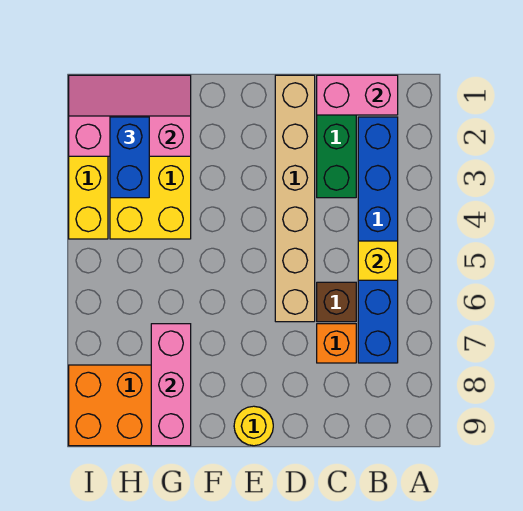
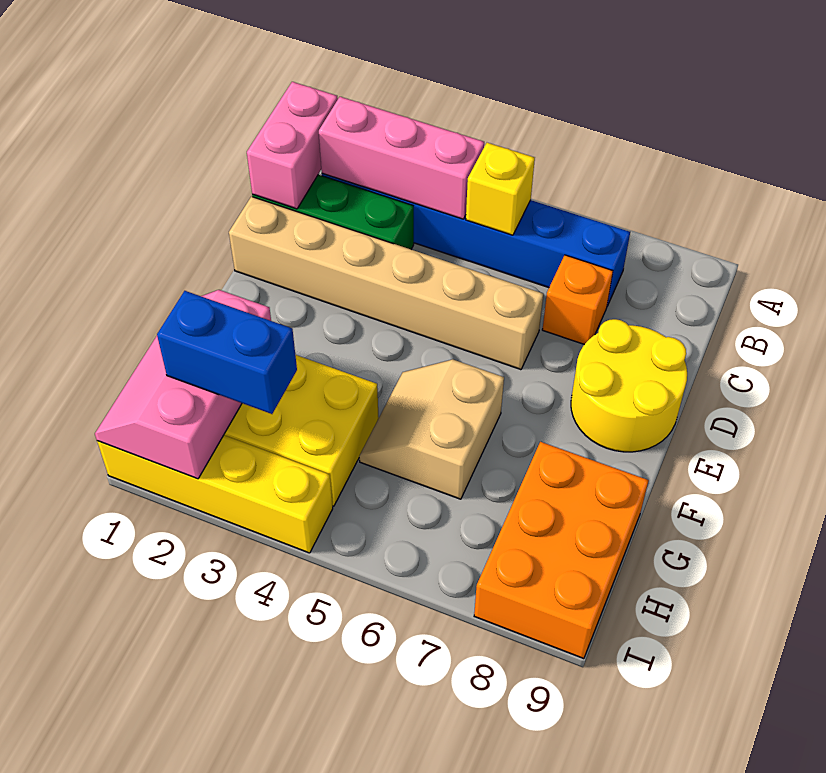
brown brick C6 level 1 -> none
yellow round brick E9 level 1 -> yellow round brick D8:E9 level 1
none -> tan slope F5:G6 level 1 top 6
pink brick G7:G9 level 2 -> pink brick B2:B4 level 2

